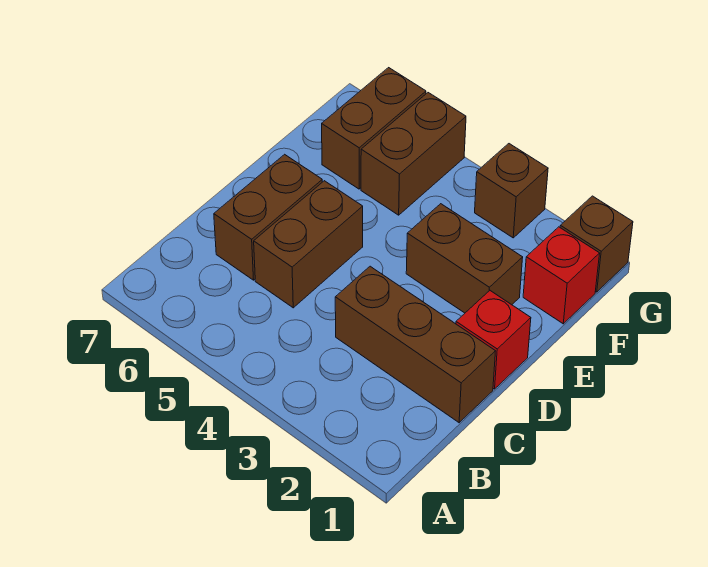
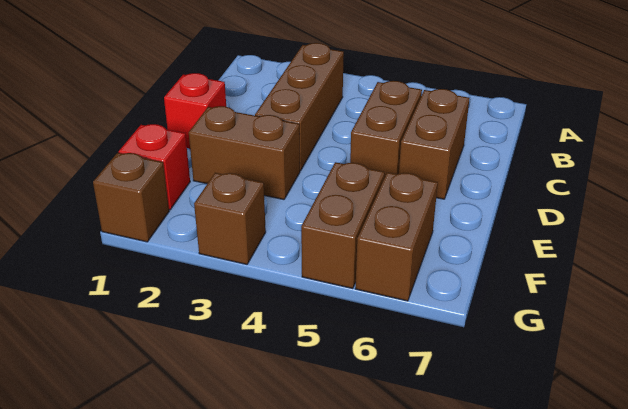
brown brick C1:C3 level 1 -> brown brick B3:D3 level 1

